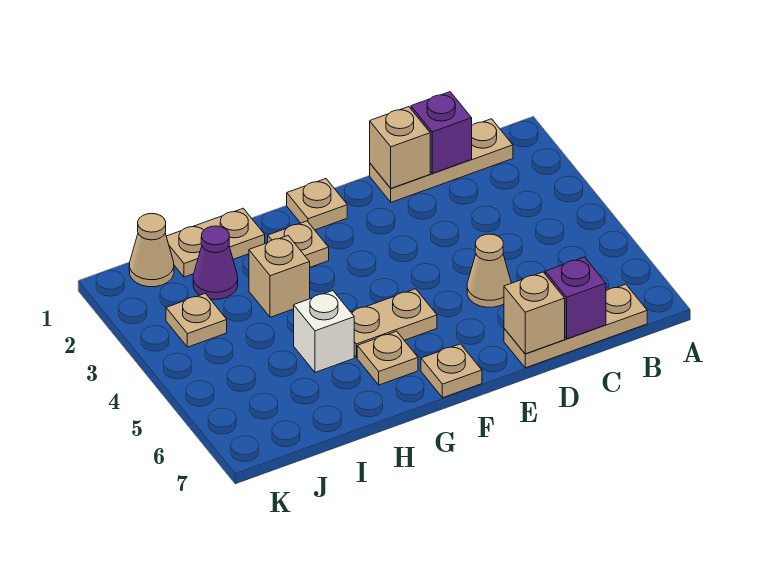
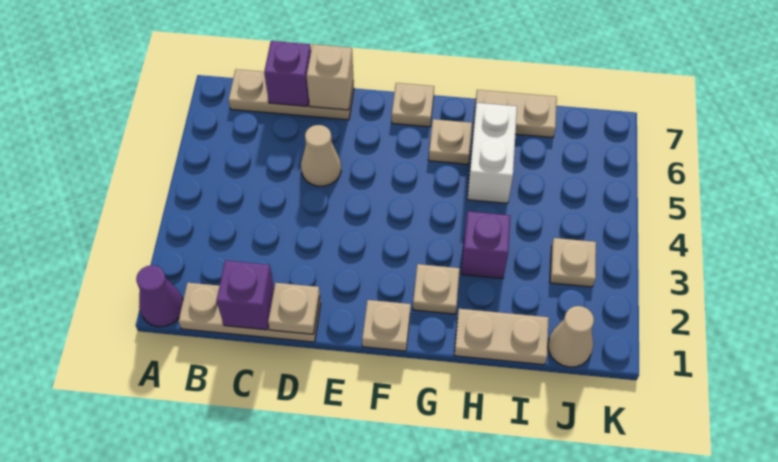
tan brick D1 level 2 -> tan plate D1 level 2
tan plate F5:G5 level 1 -> tan plate H7:I7 level 1
tan brick H3 level 1 -> purple brick H3 level 1
white brick H5 level 1 -> white brick H5:H6 level 1
purple cone I2 level 1 -> purple cone A1 level 1

